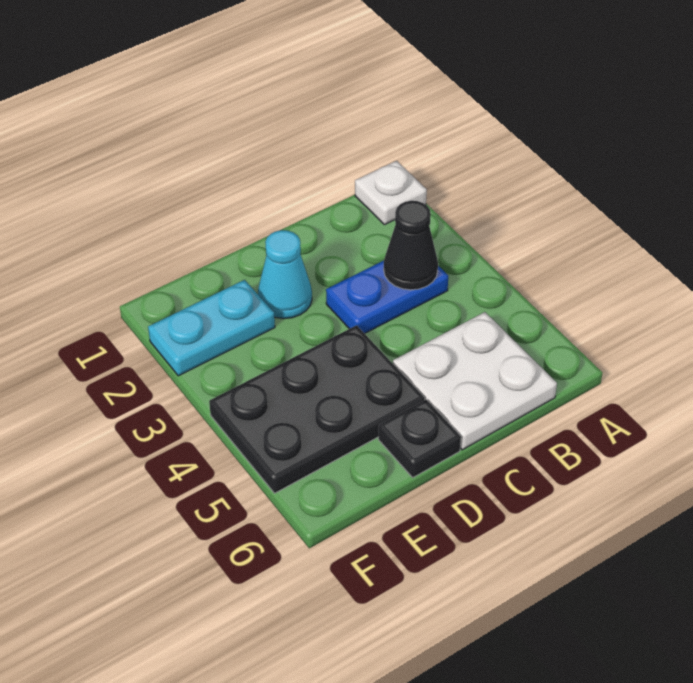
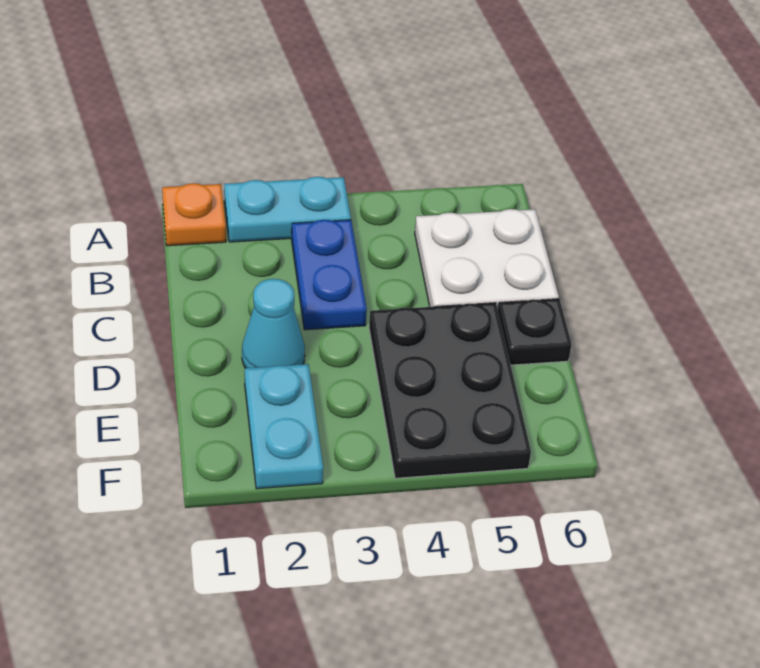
white plate A1 level 1 -> orange plate A1 level 1
none -> cyan plate A2:A3 level 1
black cone B3 level 2 -> none

